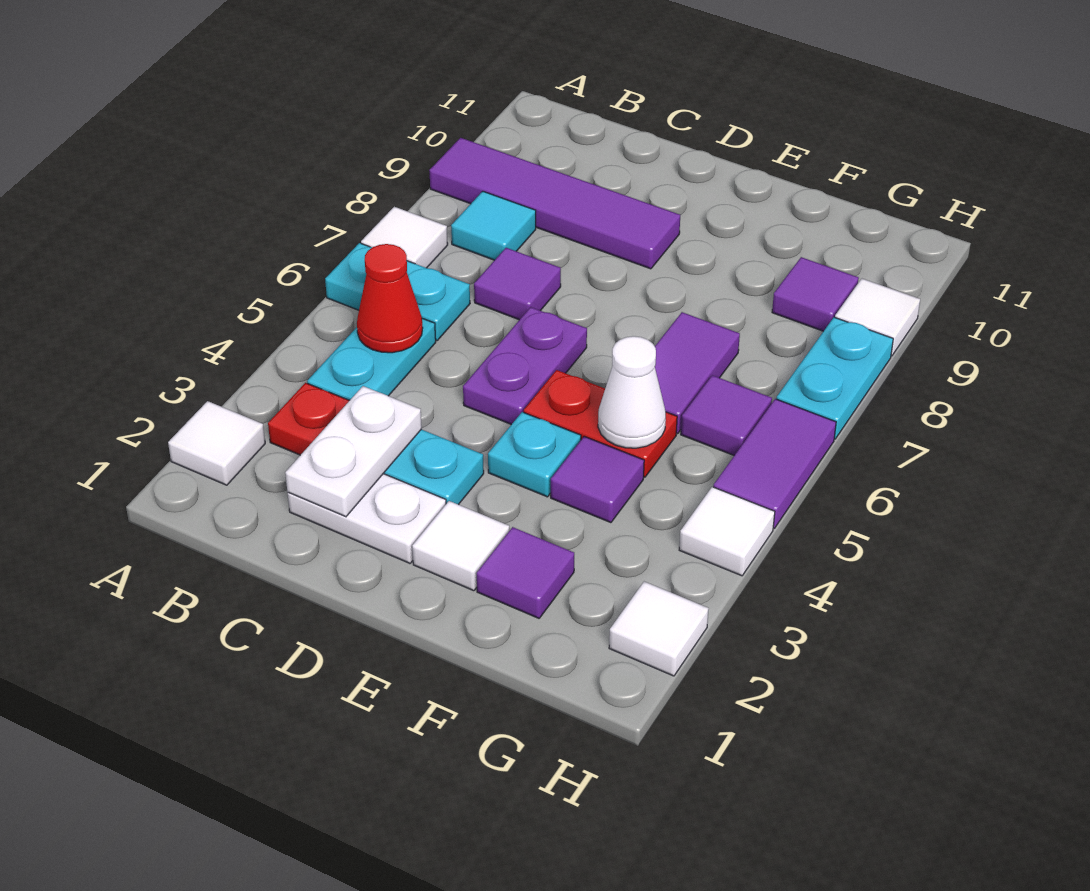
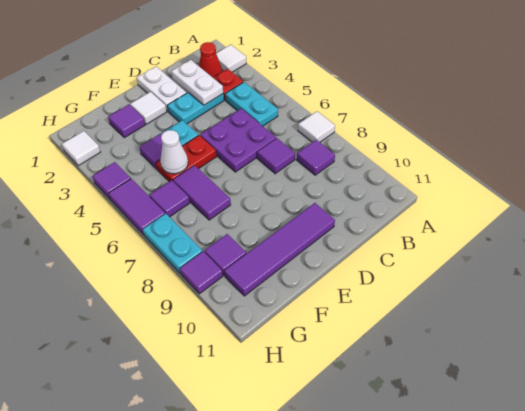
cyan plate A6:B6 level 1 -> none
purple tile A9:D9 level 1 -> purple tile D10:G10 level 1
red cone B5 level 2 -> red cone B2 level 1
cyan tile B8 level 1 -> purple tile B8 level 1
white plate C2:D2 level 1 -> white plate D1:D2 level 1
purple plate D5:D6 level 1 -> purple plate C5:D6 level 1
white tile H4 level 1 -> purple tile H4 level 1
white tile H9 level 1 -> purple tile H9 level 1

